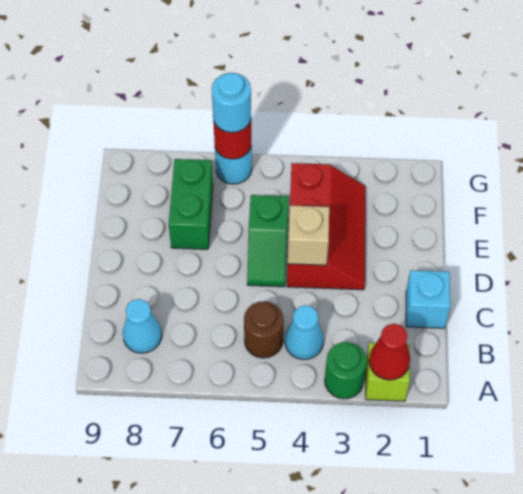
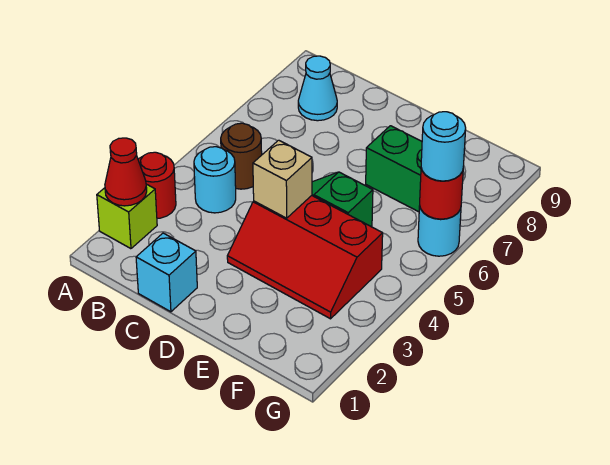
green round brick A3 level 1 -> red round brick A3 level 1
cyan cone B4 level 1 -> cyan round brick B4 level 1

